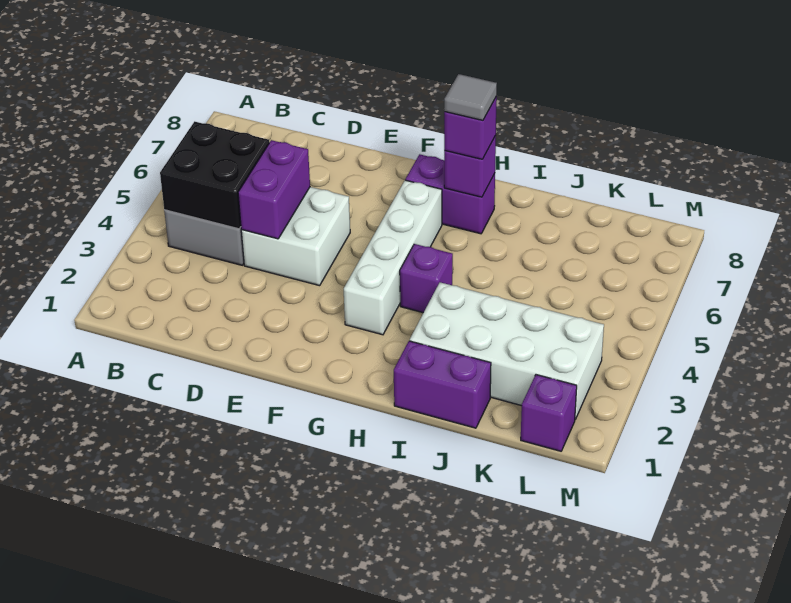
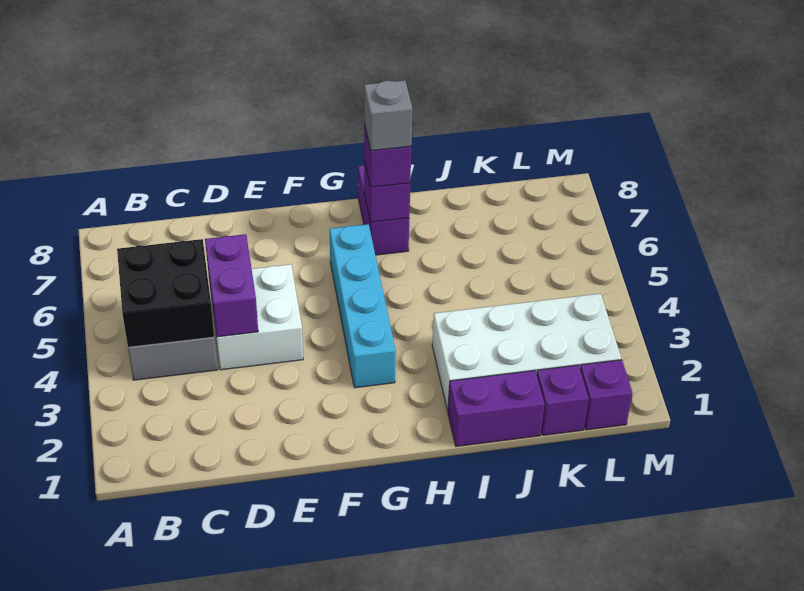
white brick G3:G6 level 1 -> cyan brick G3:G6 level 1
purple brick G7:H7 level 1 -> purple brick H7:H8 level 1
purple brick H4 level 1 -> purple brick K1 level 1
grey tile H7 level 4 -> grey brick H7 level 4

